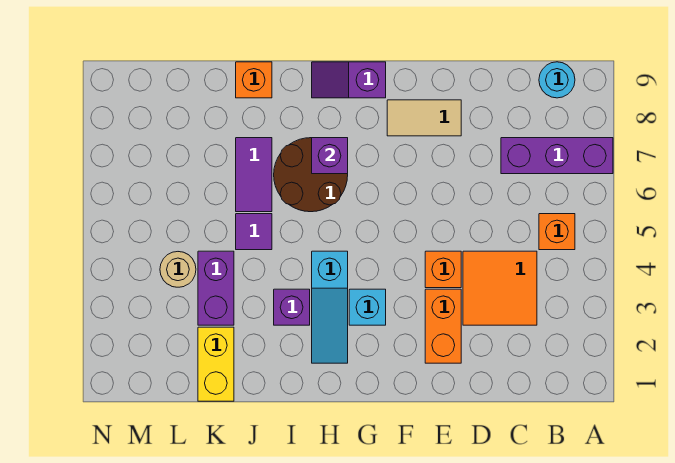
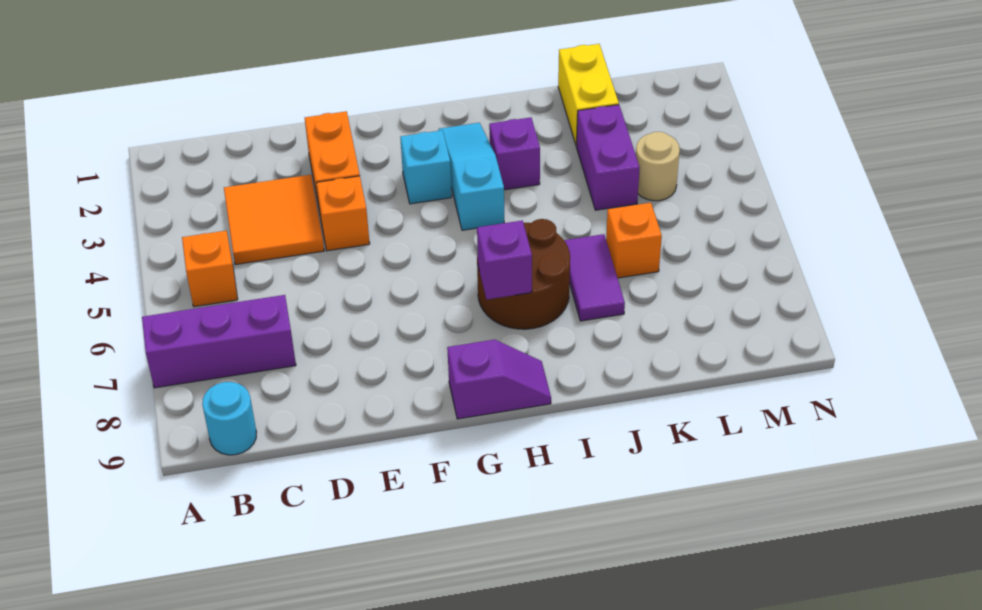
tan tile E8:F8 level 1 -> none
purple tile J5 level 1 -> none
orange brick J9 level 1 -> orange brick K6 level 1

